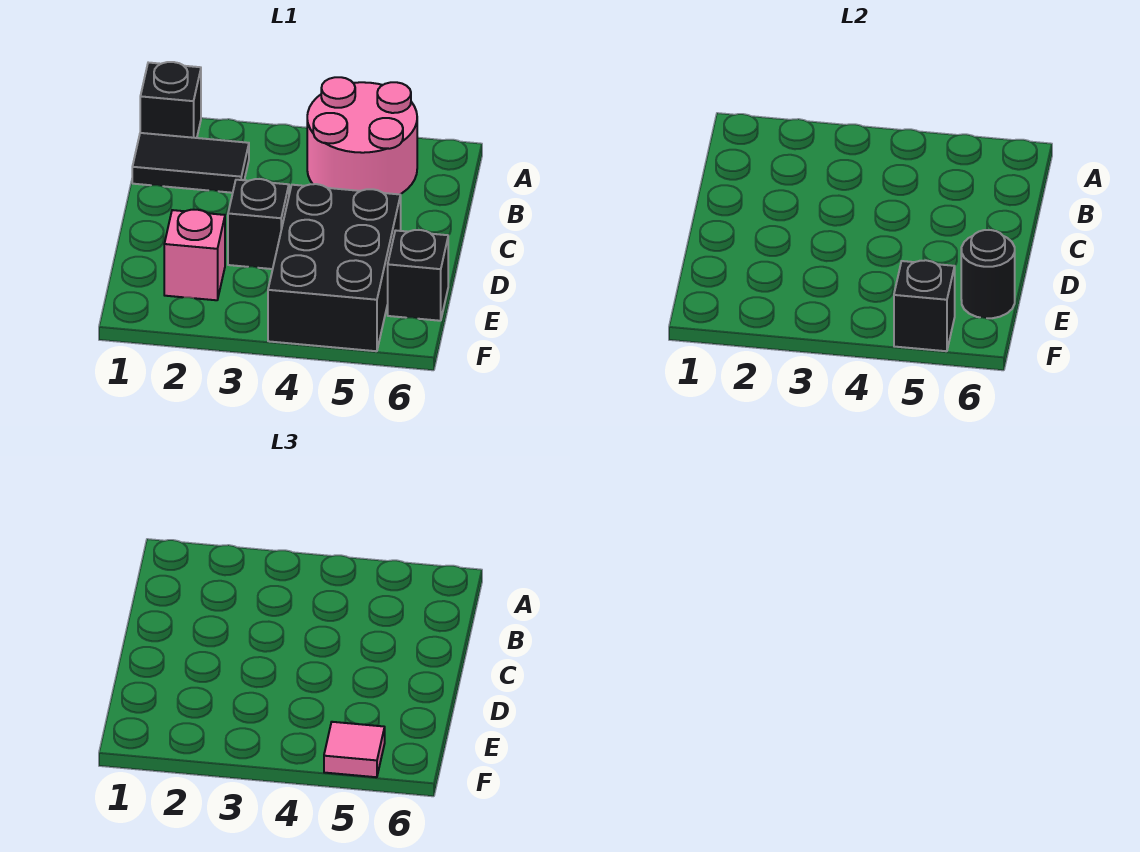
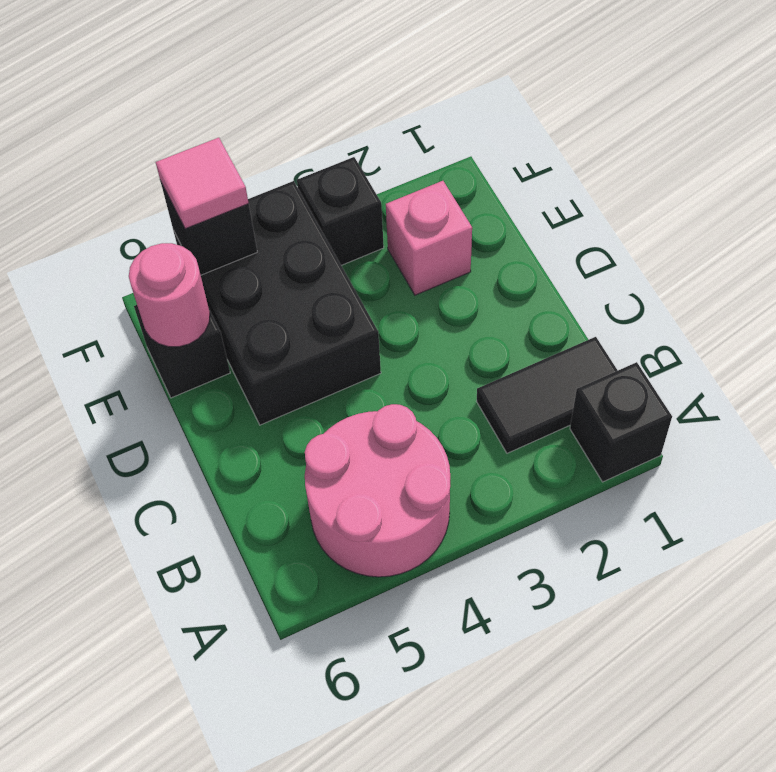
black brick D3 level 1 -> black brick F3 level 1
black round brick E6 level 2 -> pink round brick E6 level 2

